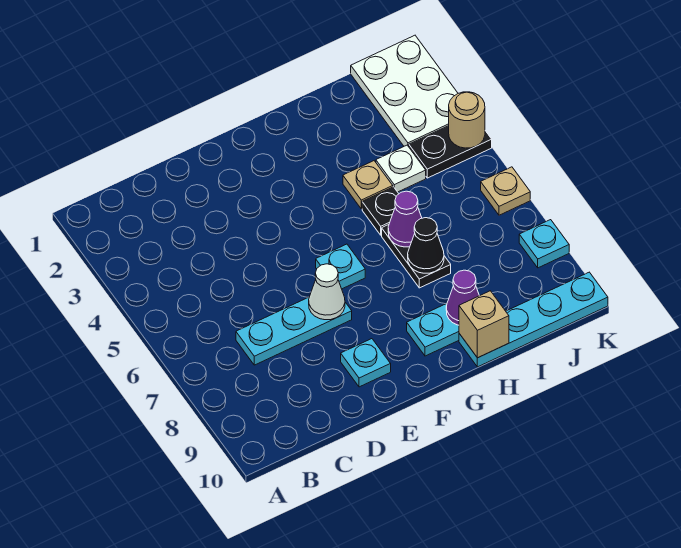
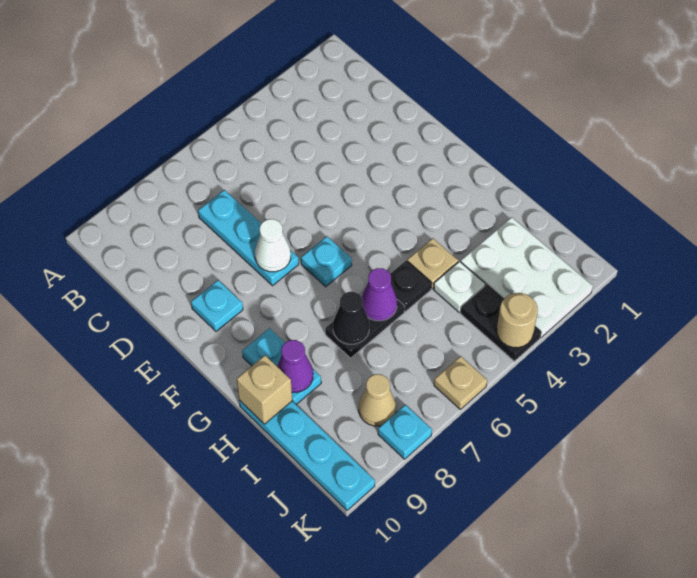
white plate J1:K3 level 1 -> white plate I2:K3 level 1
none -> tan cone J8 level 1

